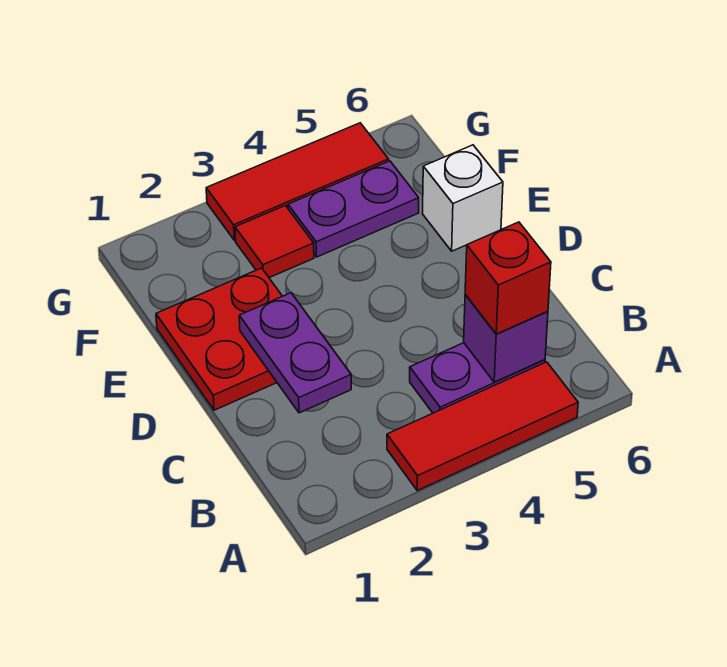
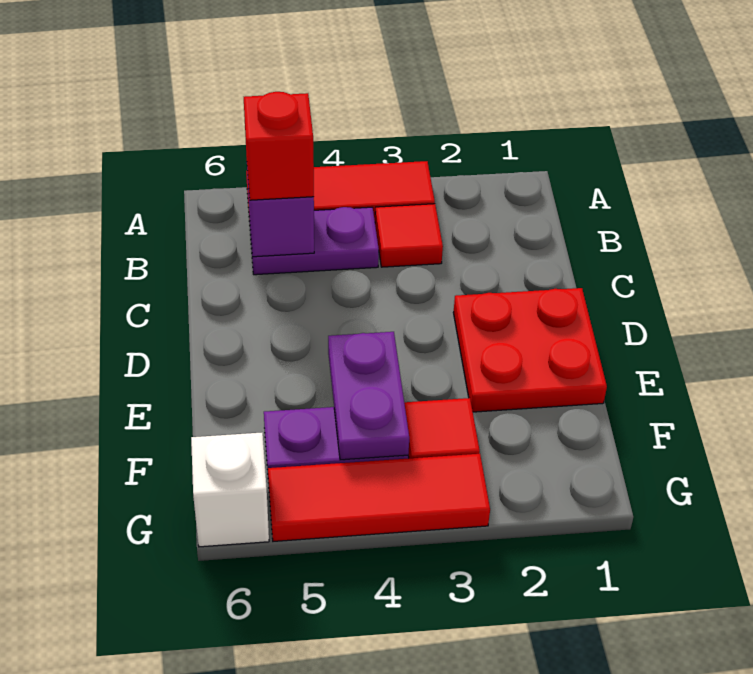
none -> red tile B3 level 1
purple plate C2:D2 level 2 -> purple plate E4:F4 level 2
white brick E6 level 1 -> white brick G6 level 1

